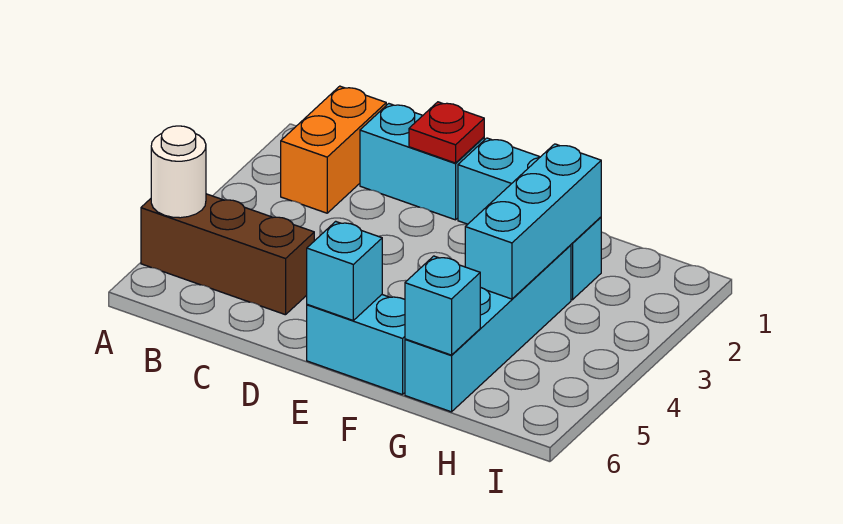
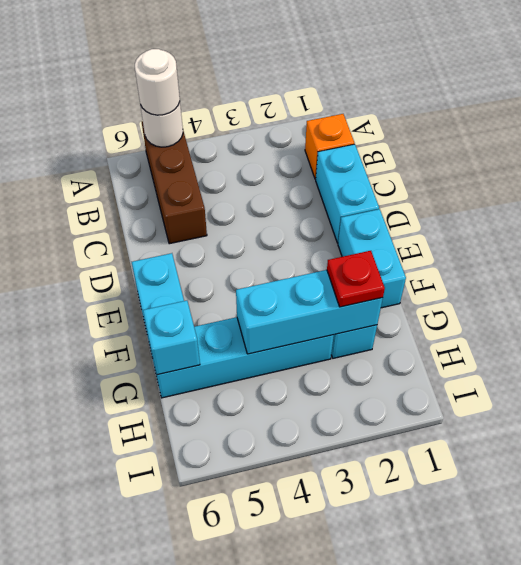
none -> white round brick A5 level 3
orange brick B1:B2 level 1 -> orange brick B1 level 1
red plate D1 level 2 -> red plate G2 level 3
cyan brick E6 level 2 -> none

